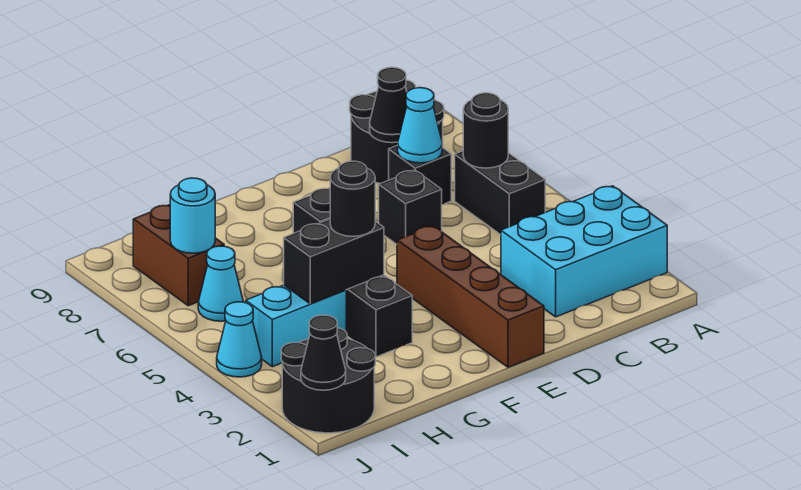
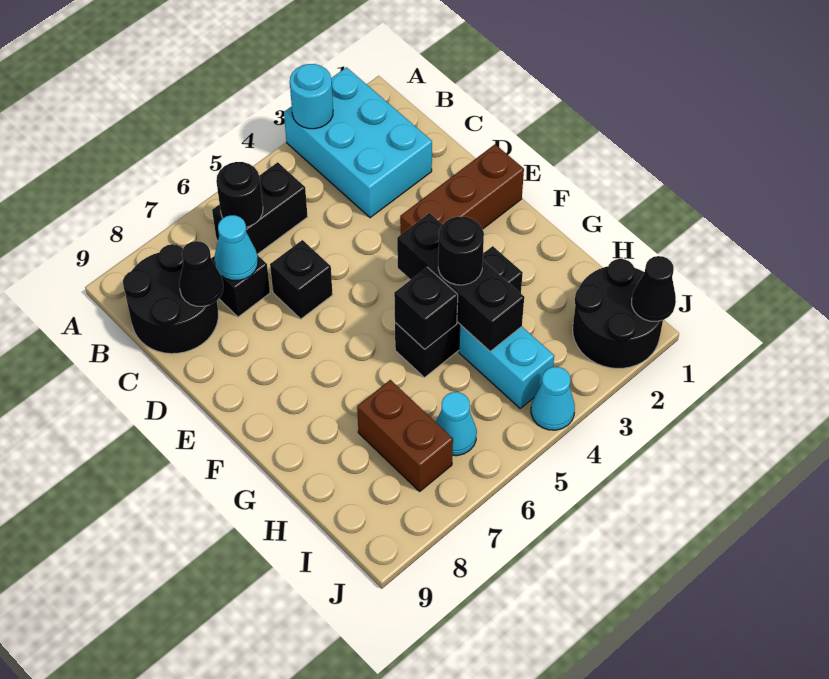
brown brick E1:E4 level 1 -> brown brick E1:E3 level 1
black brick G4:H4 level 2 -> black brick F4:H4 level 2
brown brick I7:I8 level 1 -> brown brick H7:I7 level 1
cyan round brick I7 level 2 -> cyan round brick A3 level 2

